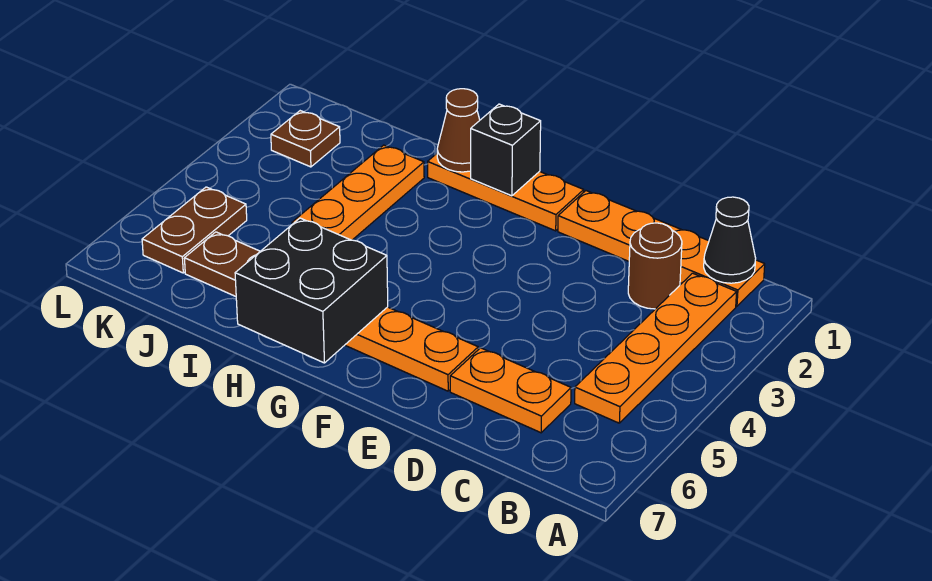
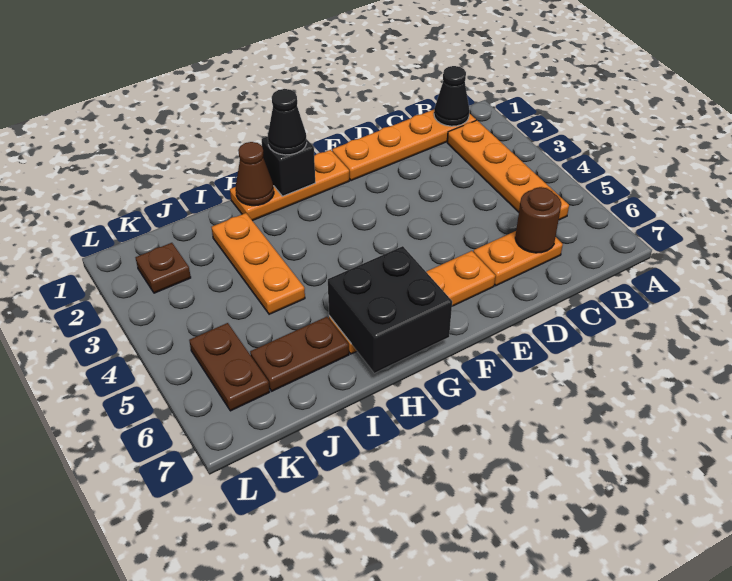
brown round brick C2 level 1 -> brown round brick C6 level 2
none -> black cone G1 level 3

